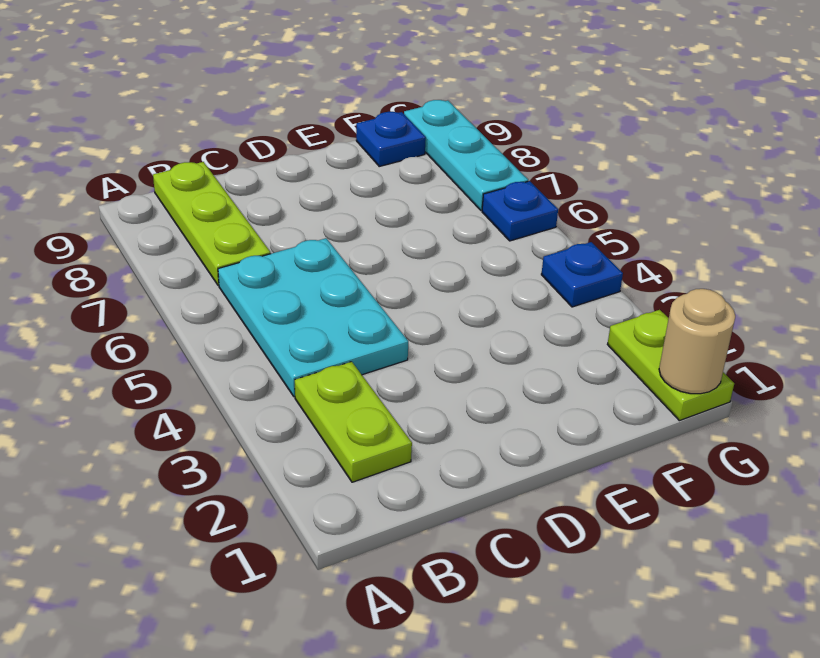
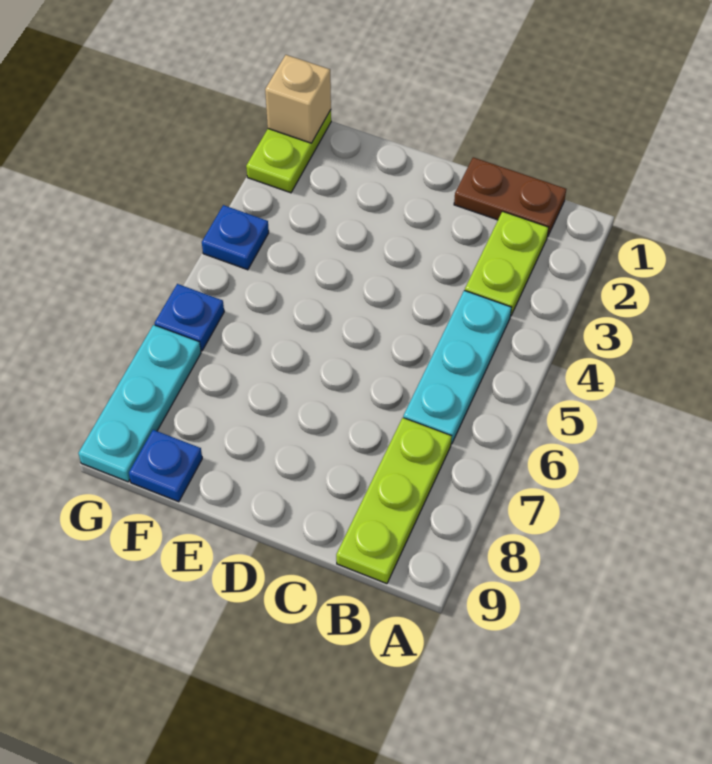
none -> brown plate B1:C1 level 1
cyan plate B4:C6 level 1 -> cyan plate B4:B6 level 1
tan round brick G1 level 2 -> tan brick G1 level 2

